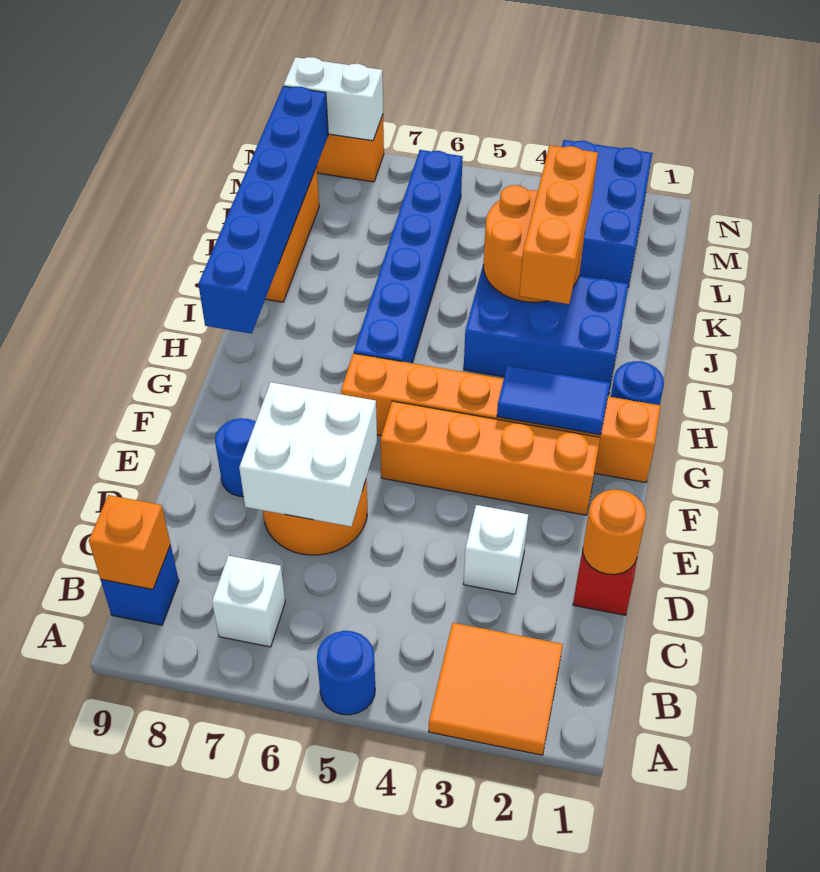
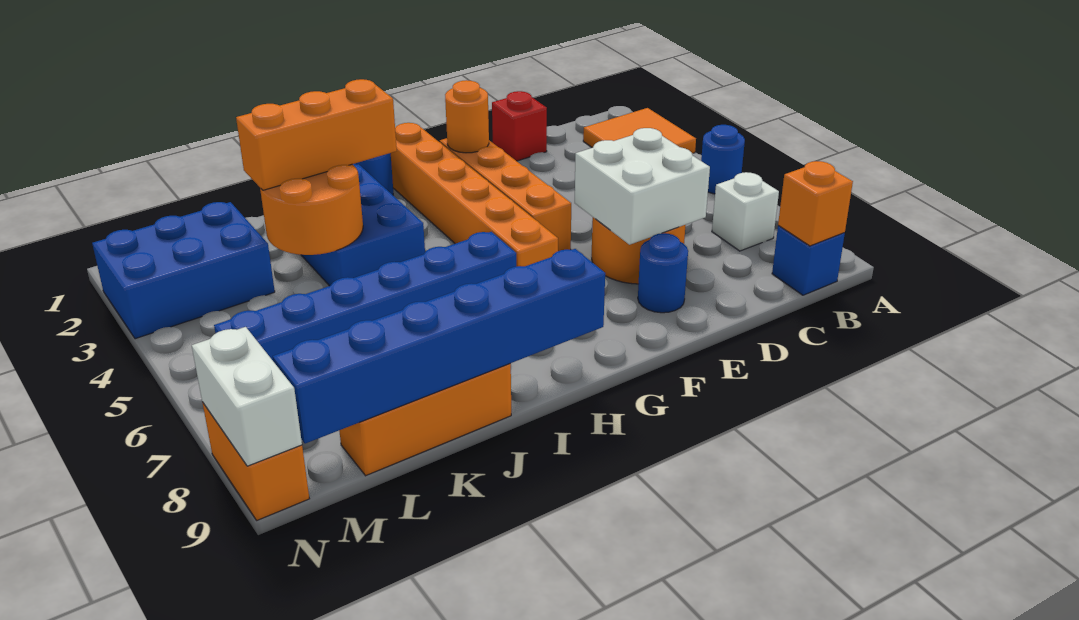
orange round brick D1 level 2 -> orange round brick F2 level 2
white brick D3 level 1 -> none
blue tile G2:G3 level 2 -> none

